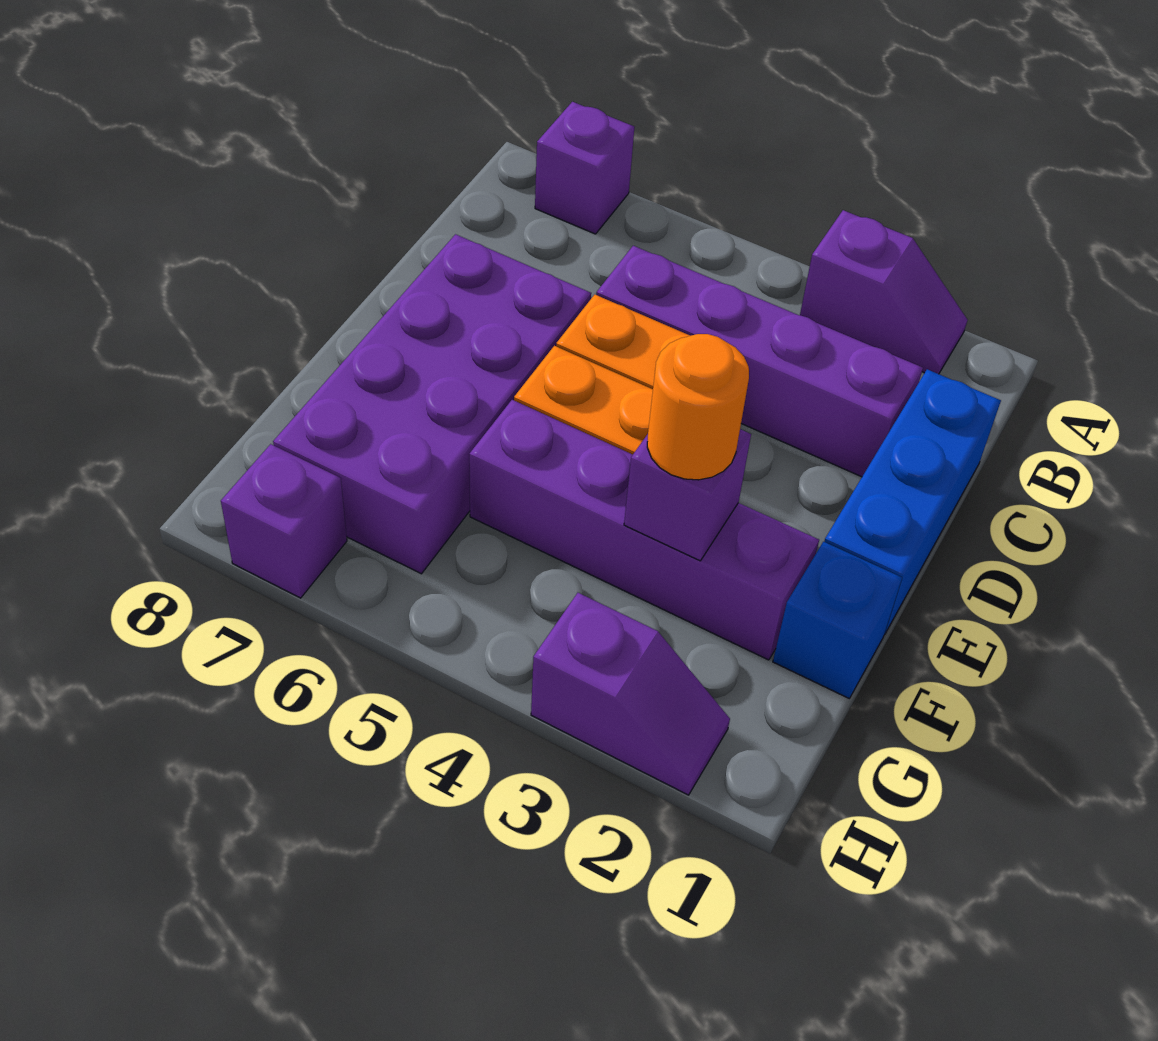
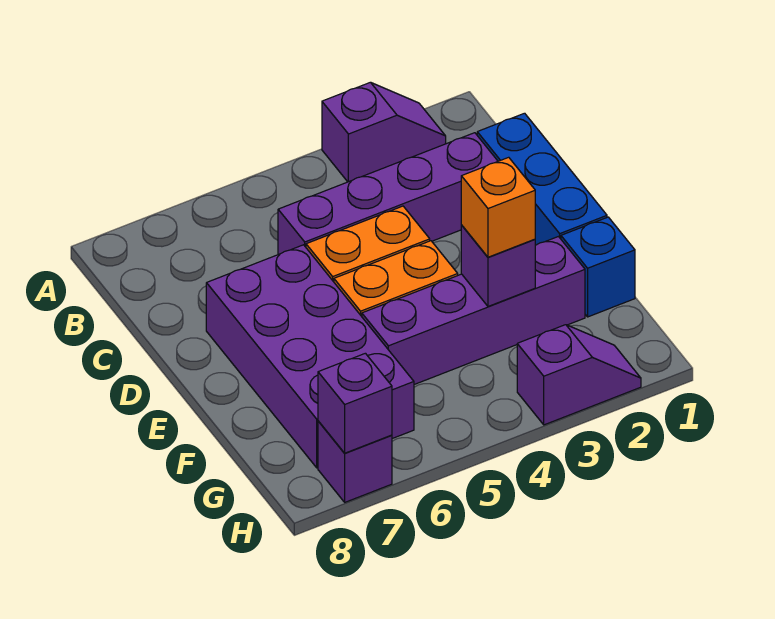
purple brick A7 level 1 -> purple brick H7 level 2
orange round brick F3 level 3 -> orange brick F3 level 3

